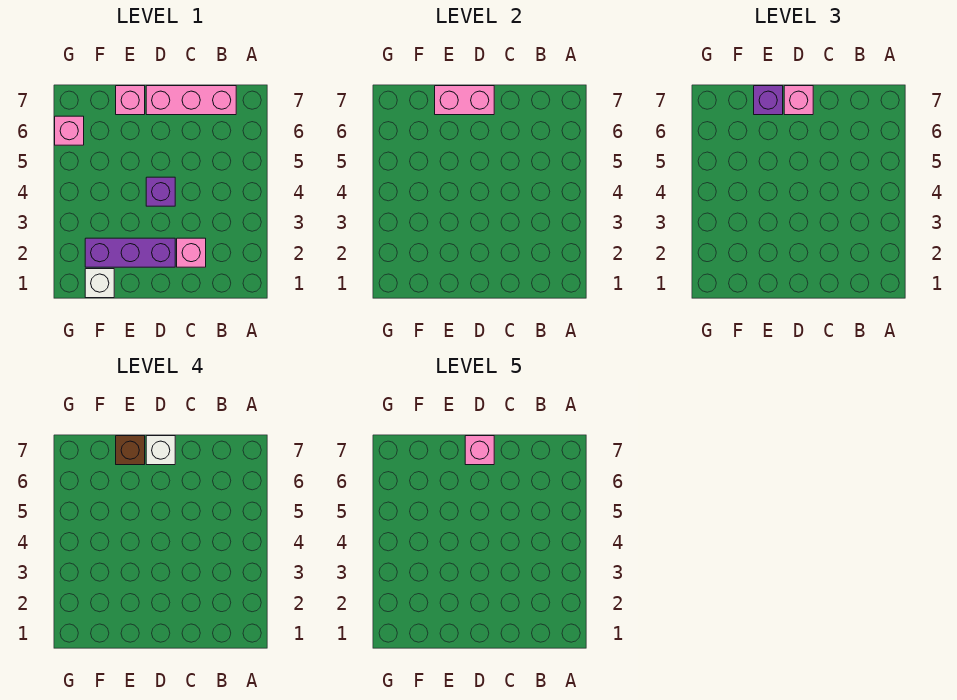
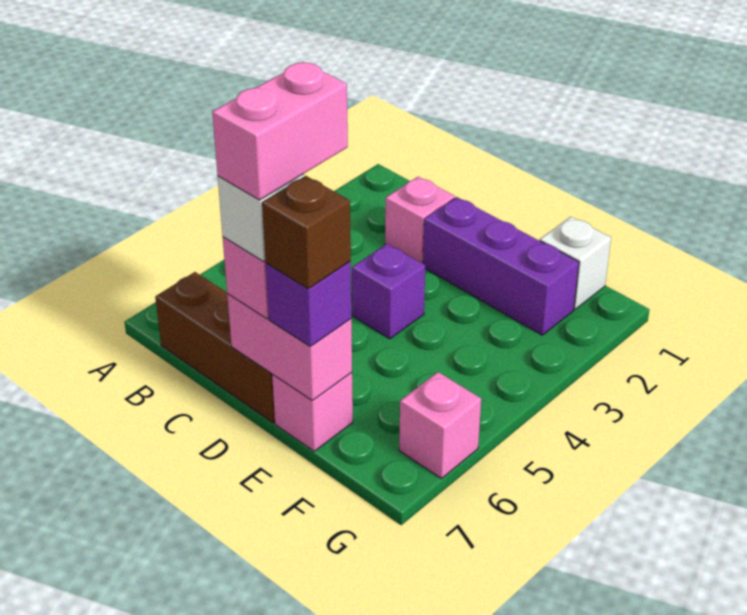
pink brick B7:D7 level 1 -> brown brick B7:D7 level 1
pink brick D7 level 5 -> pink brick D6:D7 level 5

